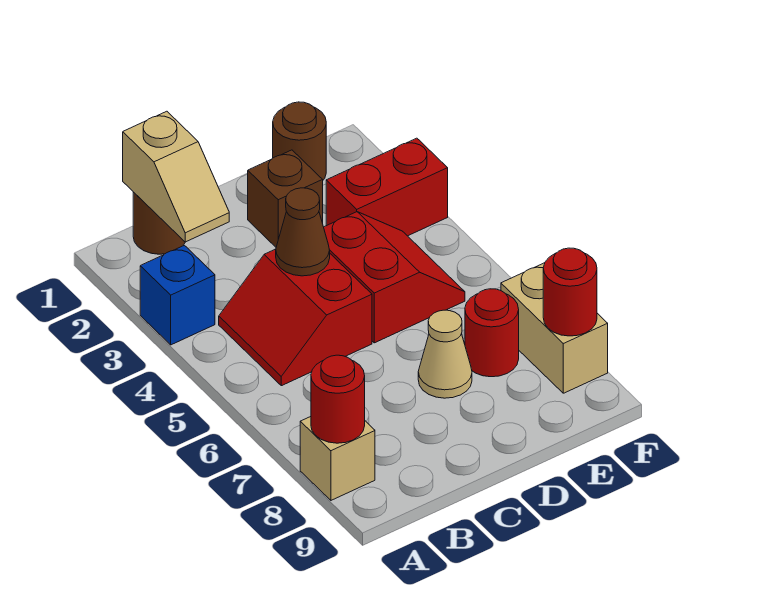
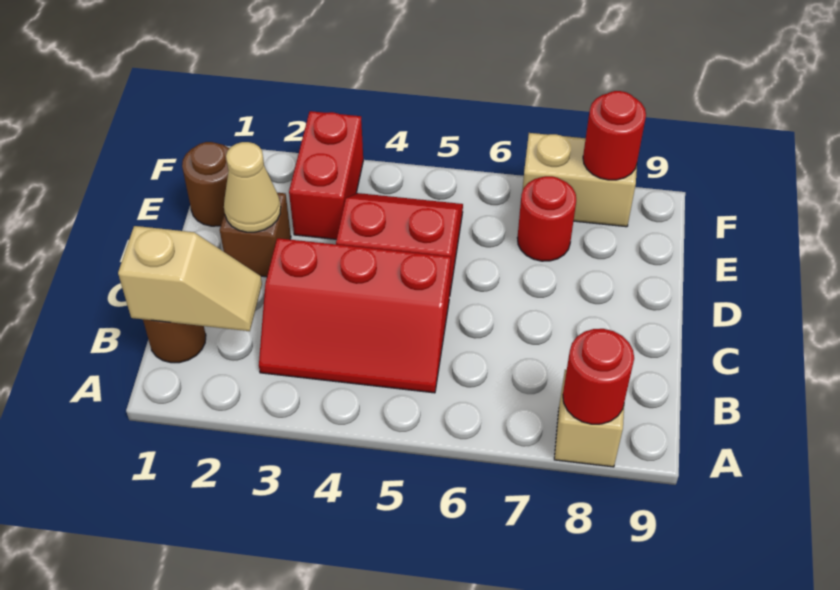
blue brick A3 level 1 -> none
red slope B4:C5 level 1 top C -> red slope B3:C5 level 1 top C
brown cone C4 level 2 -> none
tan cone D7 level 1 -> tan cone D2 level 2

